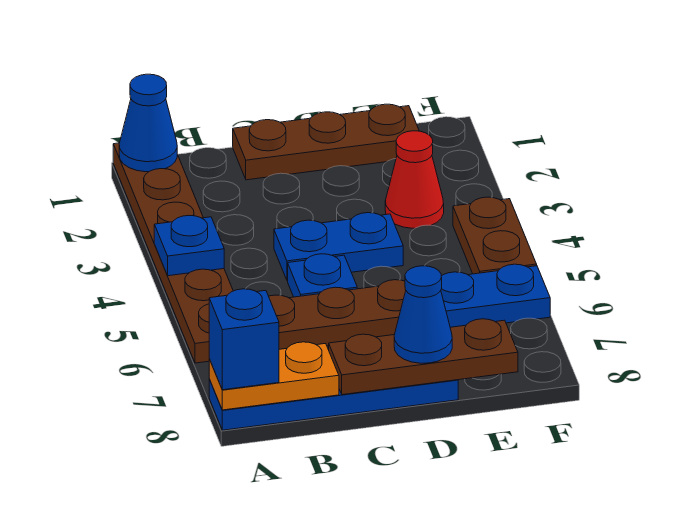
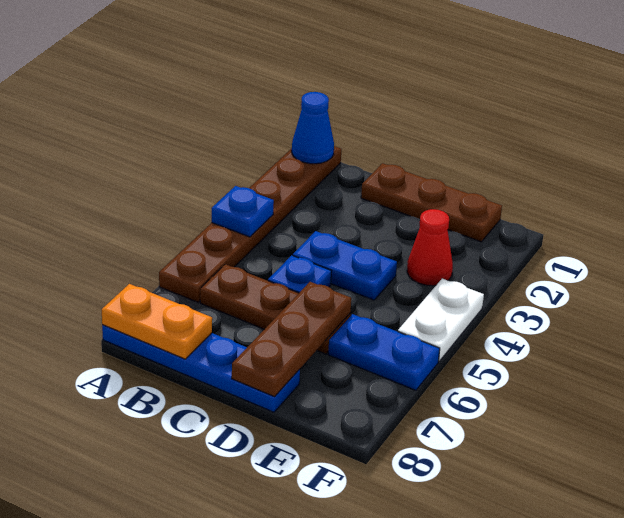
blue brick A8 level 3 -> none
brown plate C8:E8 level 2 -> brown plate D6:D8 level 2
blue cone D8 level 3 -> none
brown plate F4:F5 level 1 -> white plate F4:F5 level 1

